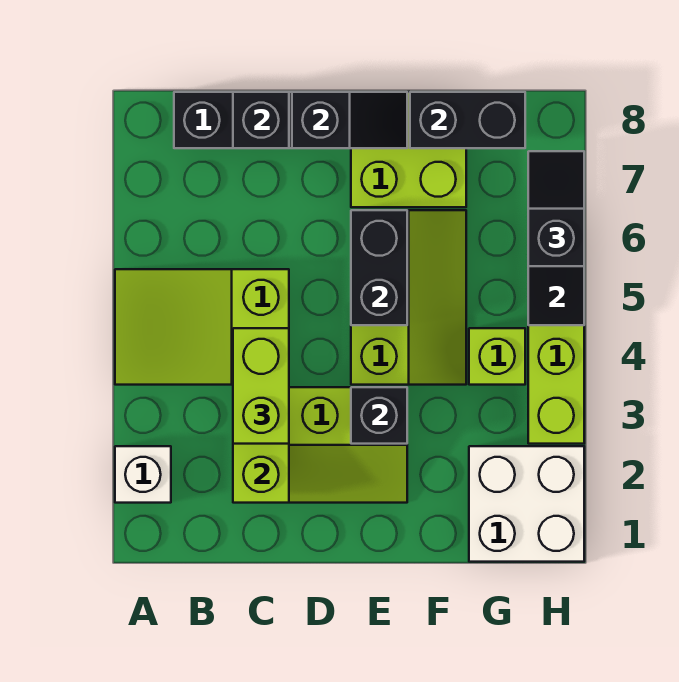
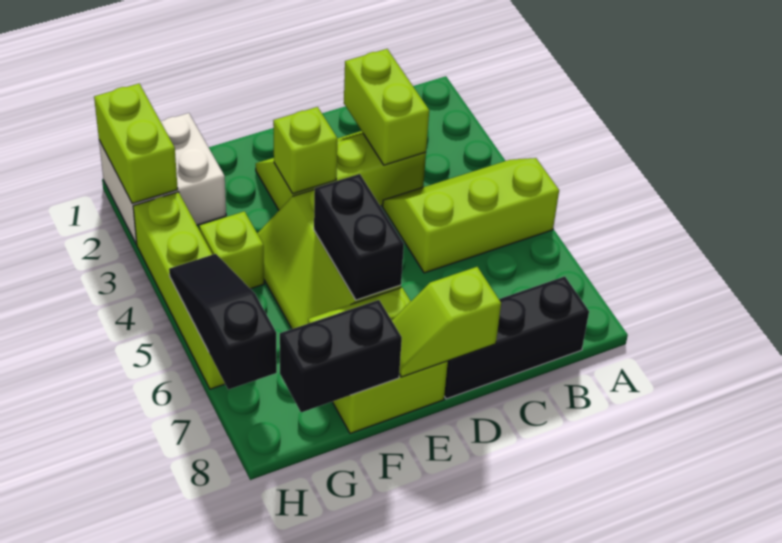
white brick A2 level 1 -> none
lime slope A4:C5 level 1 top C -> lime slope A4:C5 level 1 top 5
lime brick C3:C4 level 3 -> lime brick H1:H2 level 2
black brick C8 level 2 -> none
black slope D8:E8 level 2 top D -> lime slope D8:E8 level 2 top D
black brick E3 level 2 -> lime brick E3 level 2
black slope H6:H7 level 3 top 6 -> none

